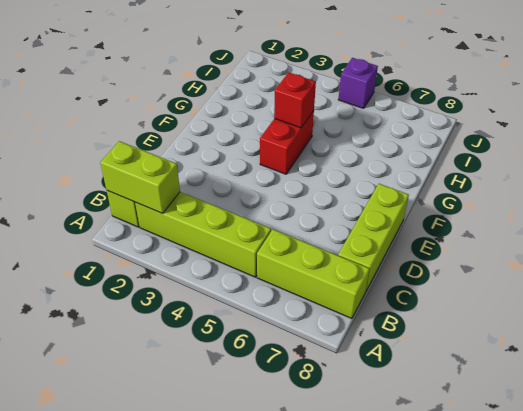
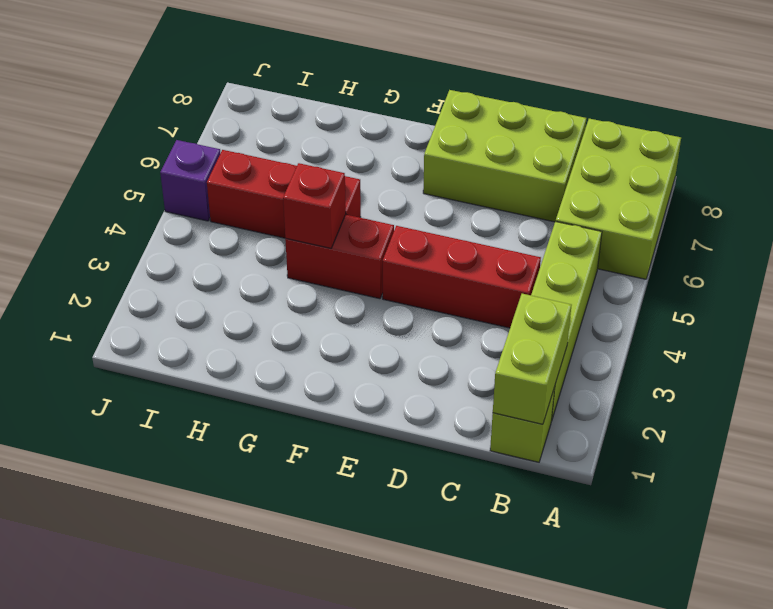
lime brick B6:B8 level 1 -> lime brick A6:B8 level 1
none -> red brick C4:E4 level 1
lime brick C8:E8 level 1 -> lime brick C7:E8 level 1
none -> red brick G5:I5 level 1

